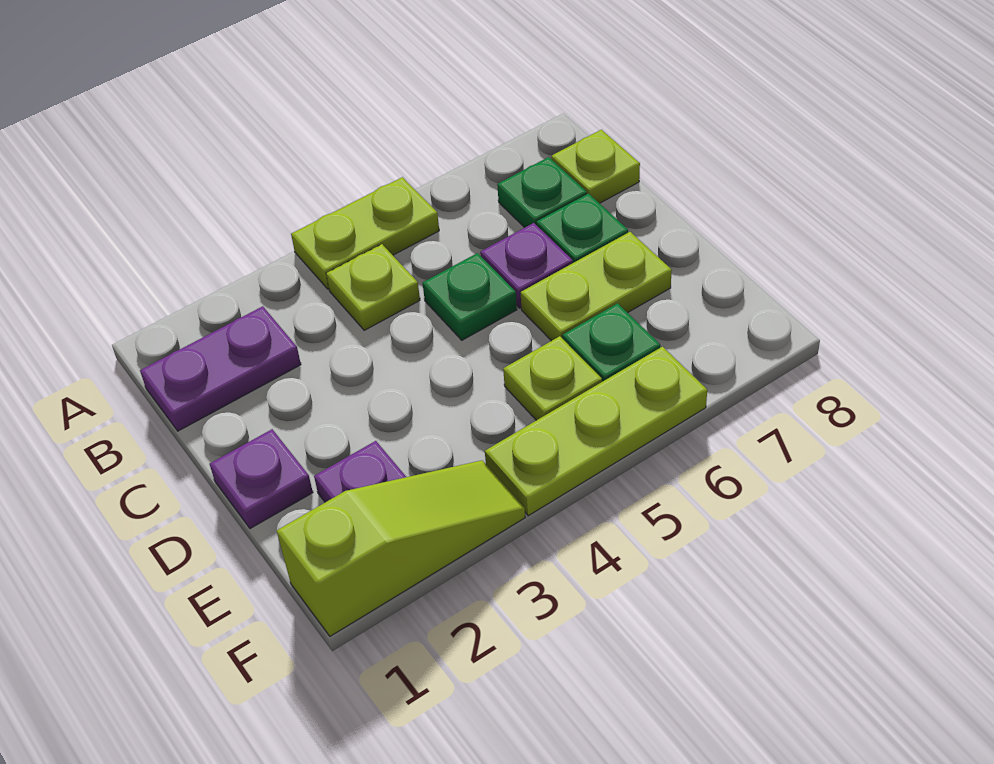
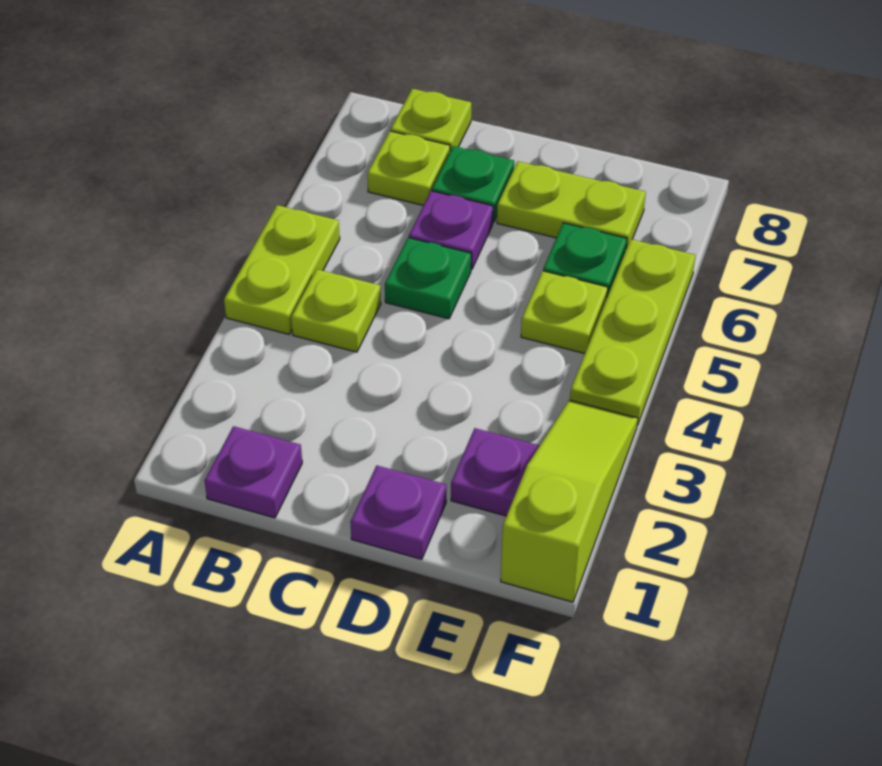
purple plate B1:B2 level 1 -> purple plate B1 level 1
green plate B7 level 1 -> lime plate B7 level 1
lime plate D6:D7 level 1 -> lime plate D7:E7 level 1

